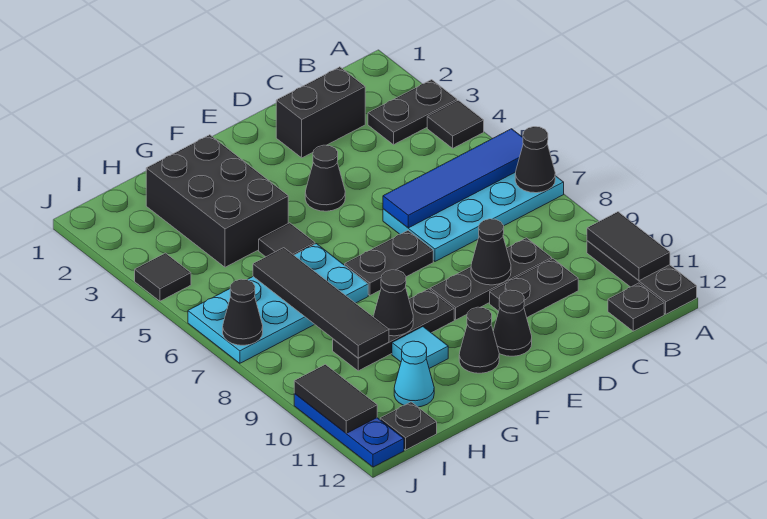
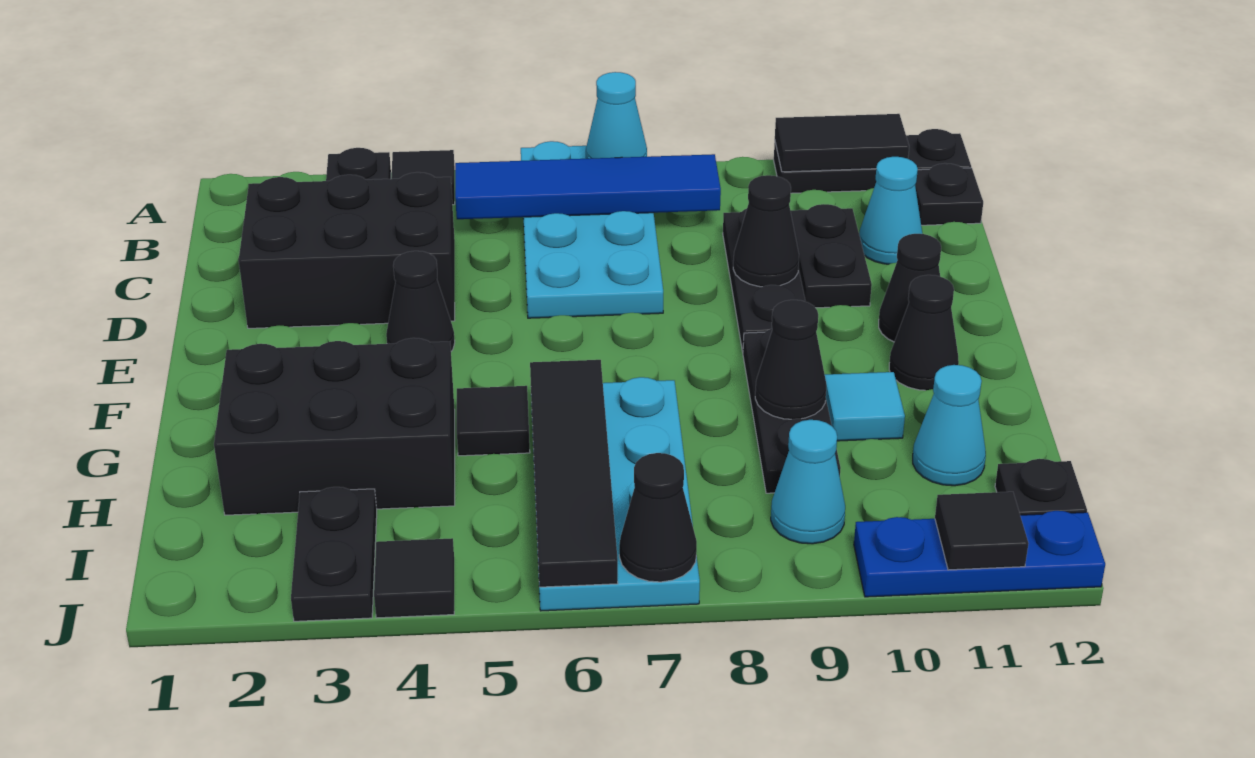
blue tile A6:D6 level 2 -> blue tile B5:B8 level 2
black cone A7 level 2 -> cyan cone A7 level 2
black brick C2:D2 level 1 -> black brick C2:D4 level 1
none -> cyan cone C11 level 1
black plate E7:F7 level 1 -> black plate I3:J3 level 1
black tile H6:H9 level 2 -> black tile G6:J6 level 2
none -> cyan cone I9 level 1
black tile J10:J11 level 2 -> black tile J11 level 2

